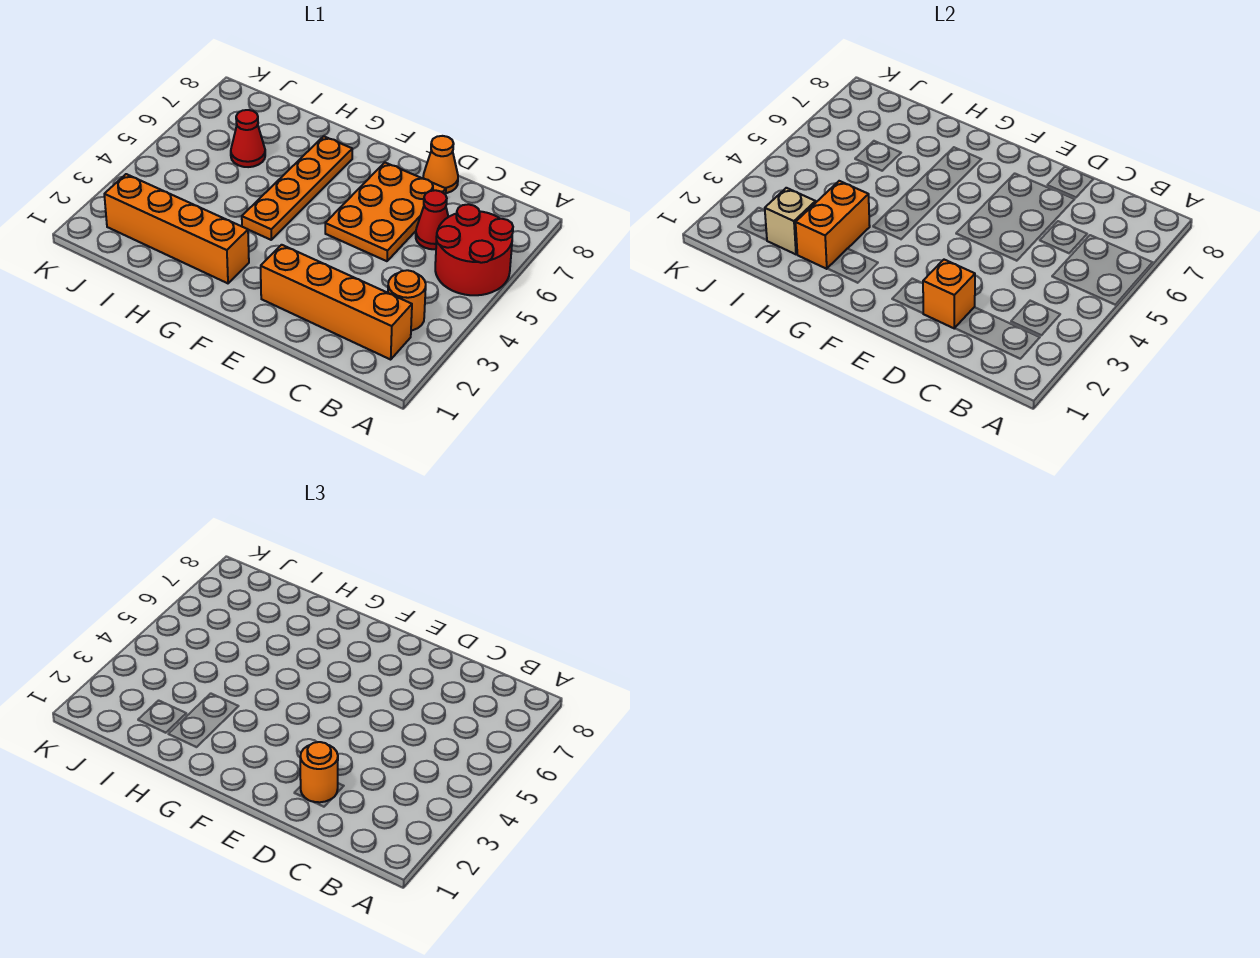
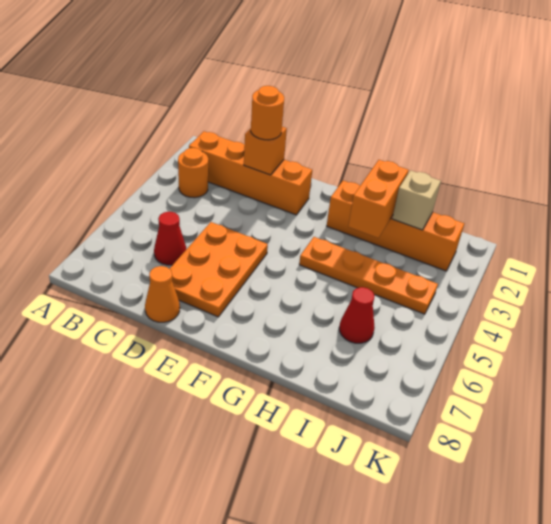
red round brick A5:B6 level 1 -> none
orange plate G4:G7 level 1 -> orange plate G4:J4 level 1

